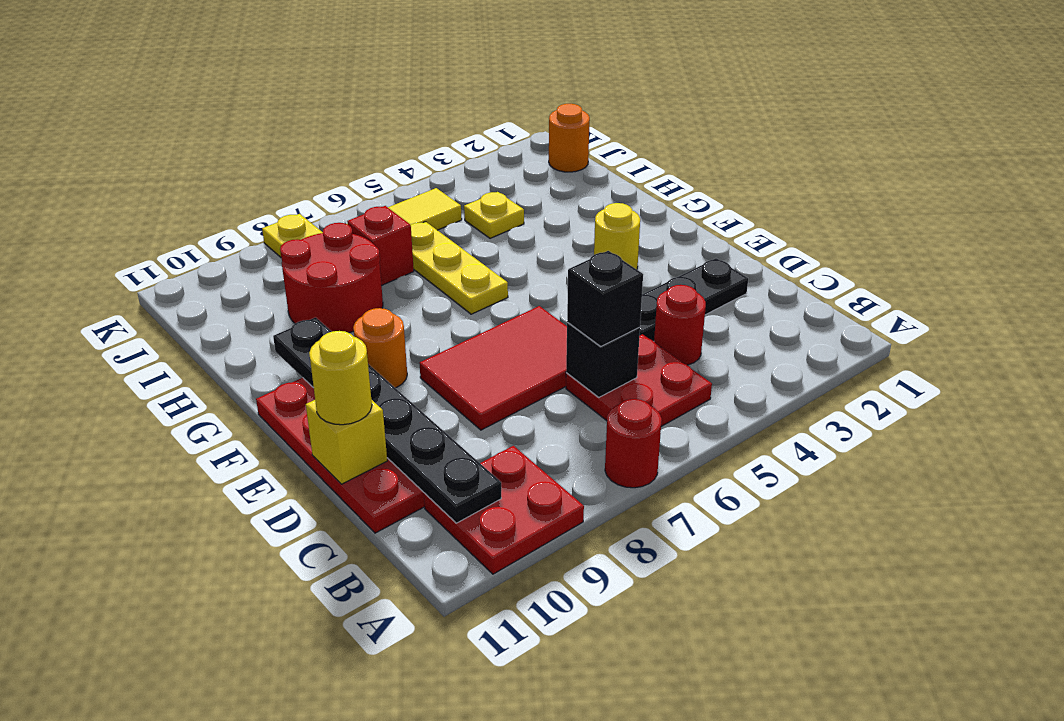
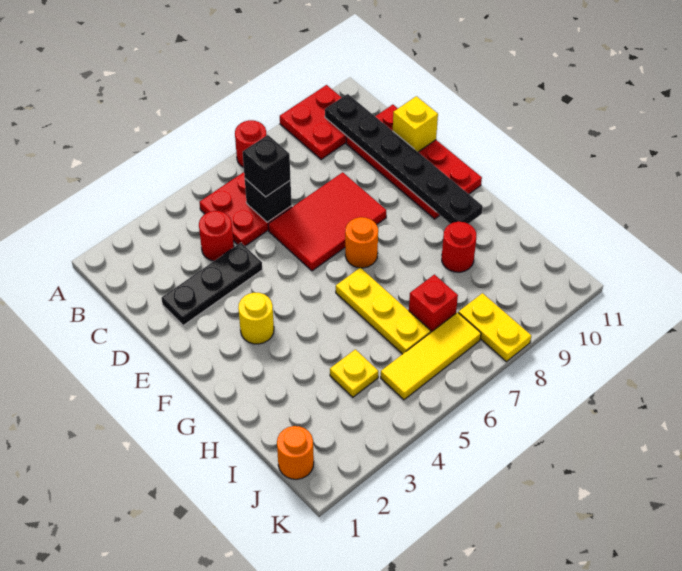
yellow round brick D11 level 3 -> none
orange round brick F9 level 1 -> orange round brick F7 level 1
red round brick H8:I9 level 1 -> red round brick H9 level 1

